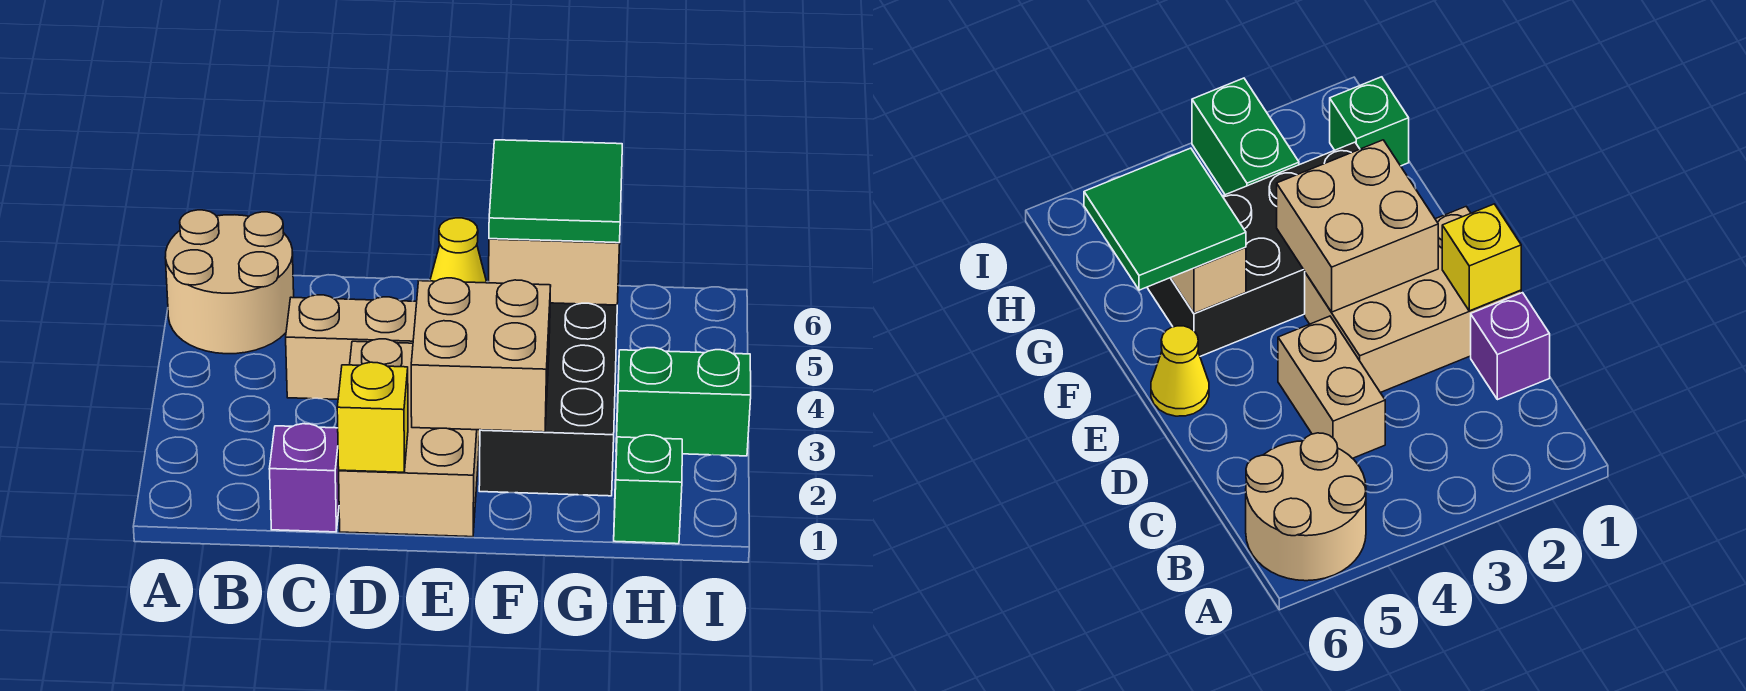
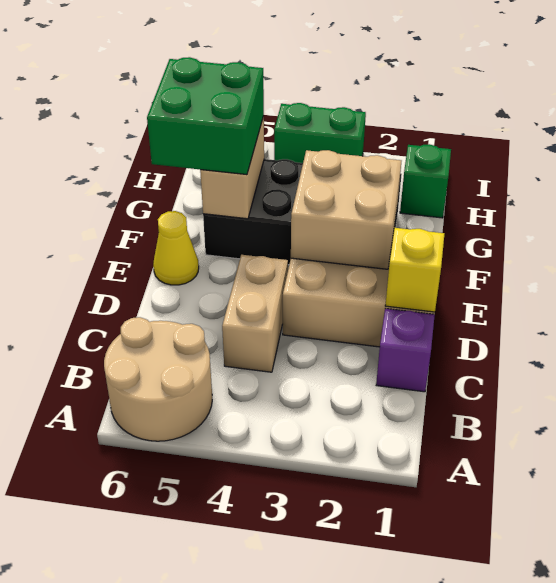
green tile F5:G6 level 3 -> green brick F5:G6 level 3
green brick H3:I3 level 1 -> green brick I3:I4 level 1

